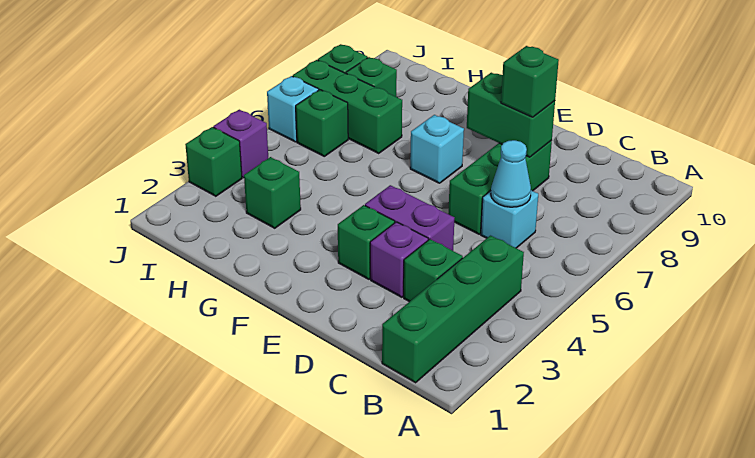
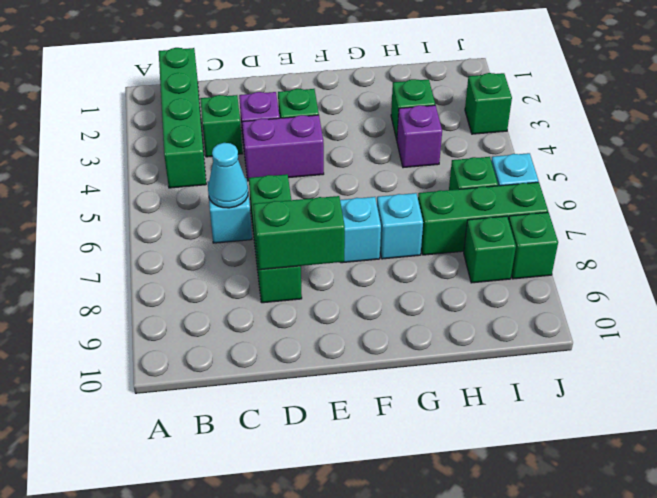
green brick D8 level 3 -> none
none -> cyan brick G7 level 1
purple brick J4 level 1 -> purple brick H4 level 1

